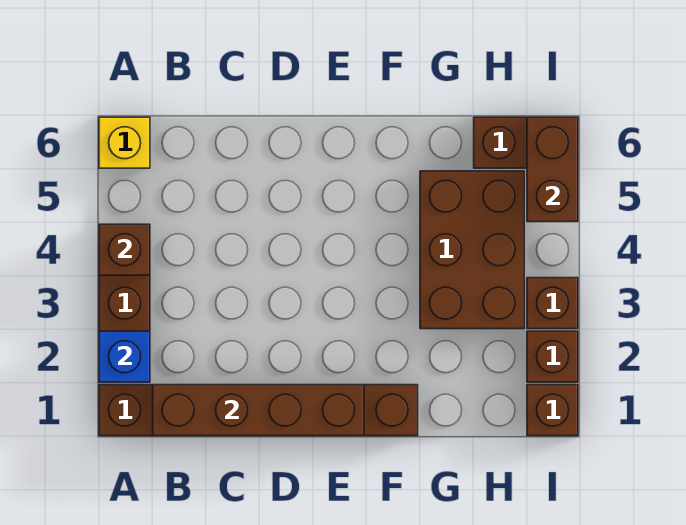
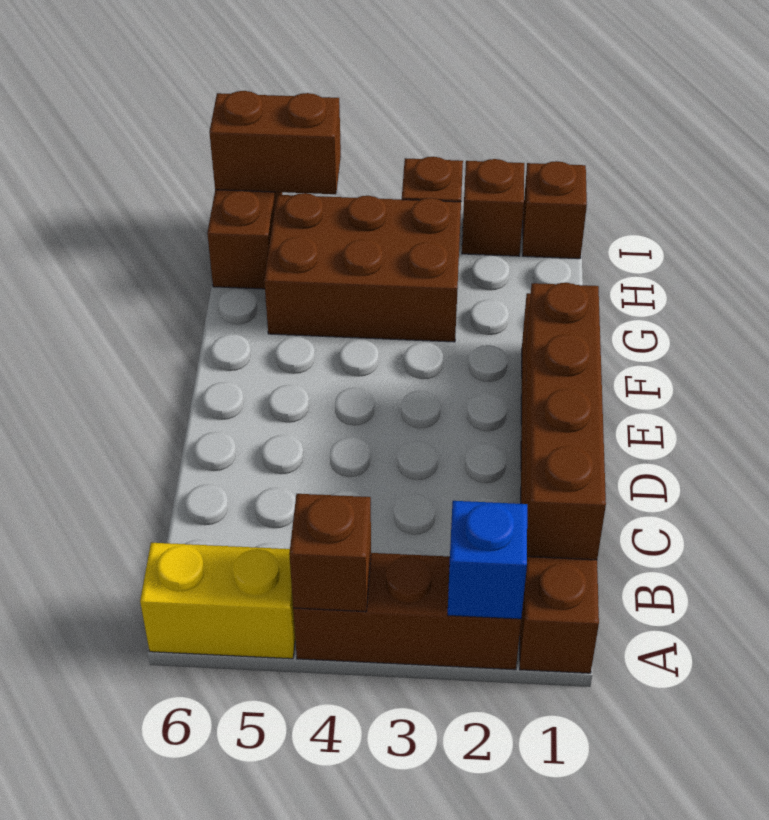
yellow brick A6 level 1 -> yellow brick A5:A6 level 1

